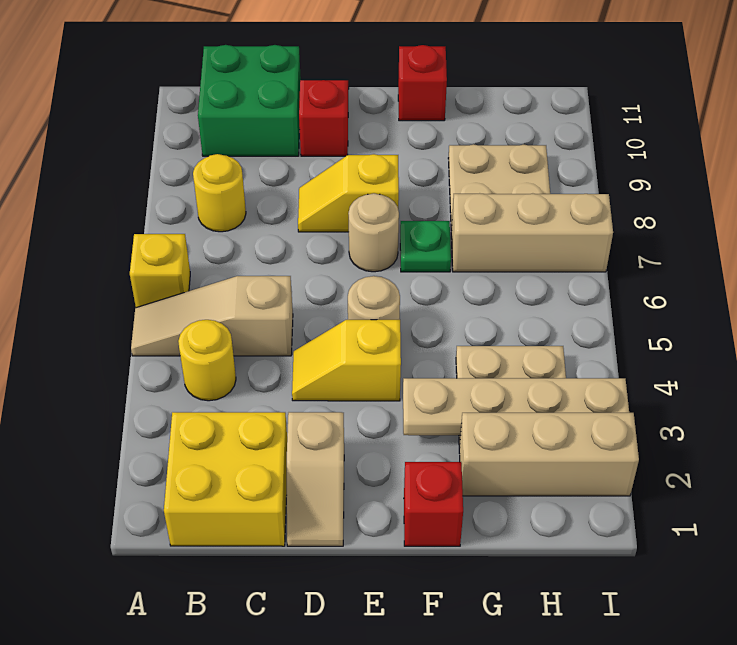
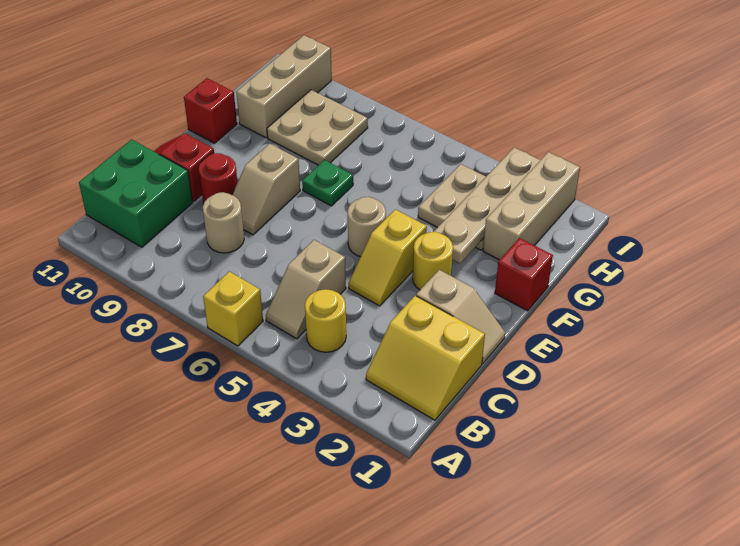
tan slope A5:C5 level 1 top C -> tan slope B5:C5 level 1 top C
yellow brick B1:C2 level 1 -> yellow slope B1:C2 level 1 top C
yellow round brick B8 level 1 -> yellow round brick E3 level 1
yellow slope D8:E8 level 1 top E -> tan slope D8:E8 level 1 top E
none -> red round brick D9 level 1
tan round brick E7 level 1 -> tan round brick C8 level 1
tan brick G7:I7 level 1 -> tan brick G10:I10 level 1

